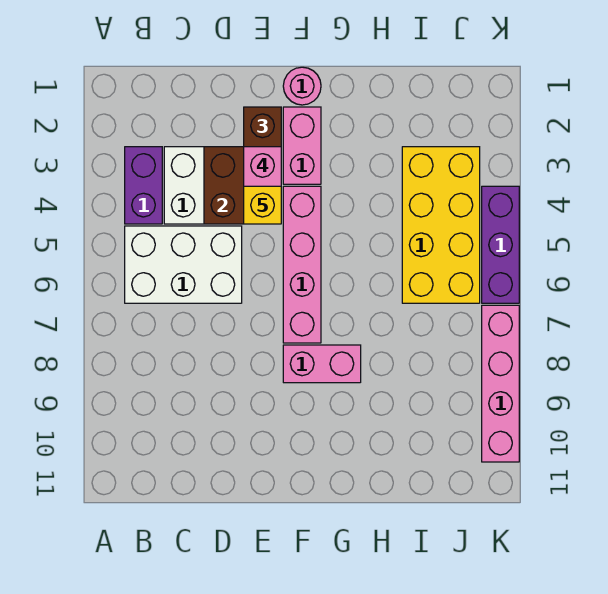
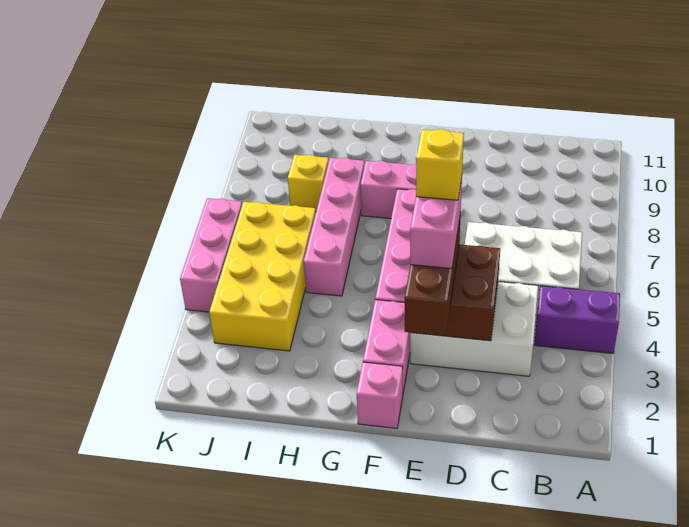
purple brick B3:B4 level 1 -> purple brick A4:B4 level 1
pink round brick F1 level 1 -> pink brick F1 level 1
none -> yellow brick I8 level 1
purple brick K4:K6 level 1 -> pink brick K4:K6 level 1
pink brick K7:K10 level 1 -> pink brick H5:H8 level 1

